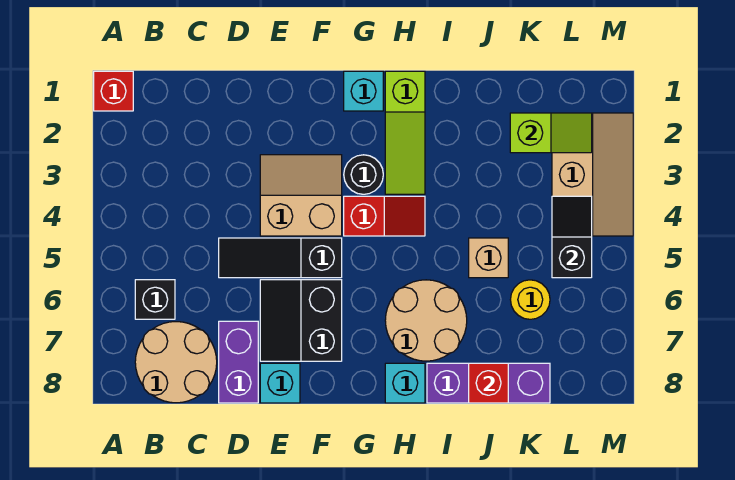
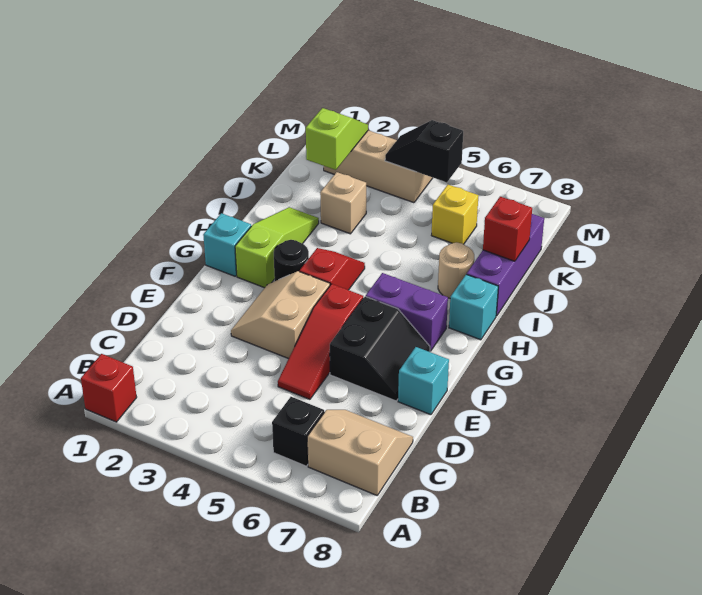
tan round brick B7:C8 level 1 -> tan slope B7:C8 level 1 top B
black slope D5:F5 level 1 top F -> red slope D5:F5 level 1 top F
purple brick D7:D8 level 1 -> purple brick G6:G7 level 1
black slope E6:F7 level 1 top F -> black slope E6:F7 level 1 top 6
lime slope H1:H3 level 1 top 1 -> lime slope G2:I2 level 1 top G
tan round brick H6:I7 level 1 -> tan round brick I7 level 1
tan brick J5 level 1 -> tan brick J3 level 1
yellow round brick K6 level 1 -> yellow brick K6 level 1

